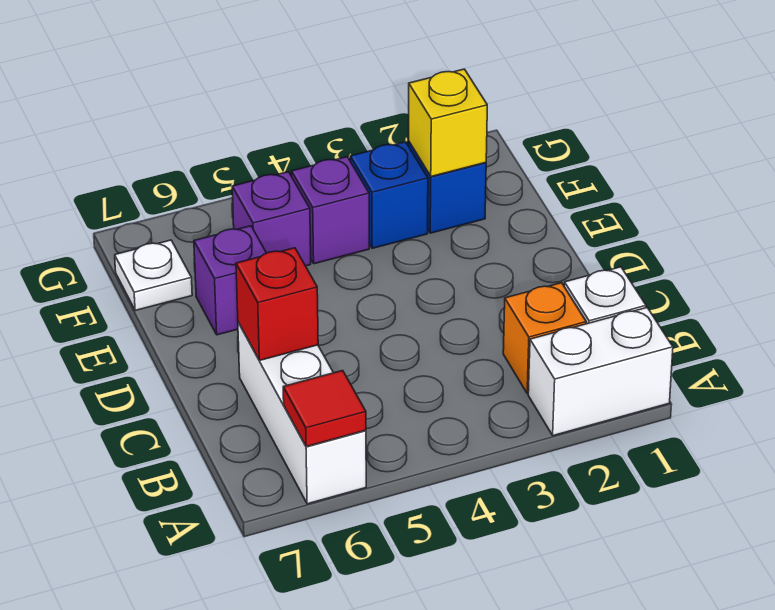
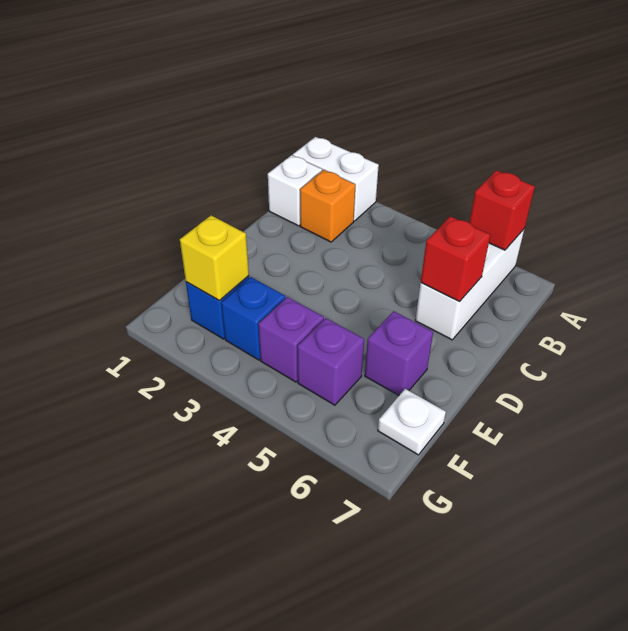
red tile A6 level 2 -> red brick A6 level 2

